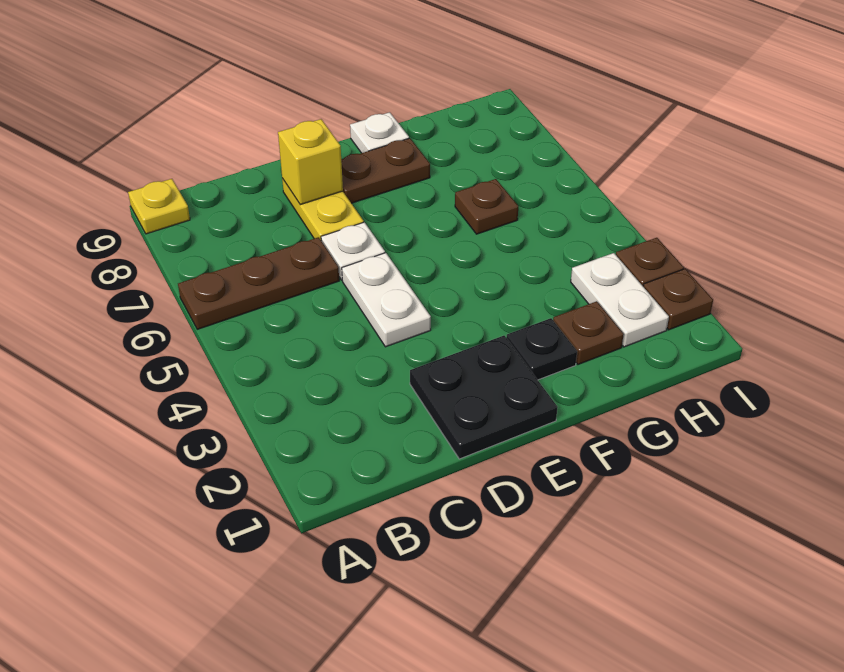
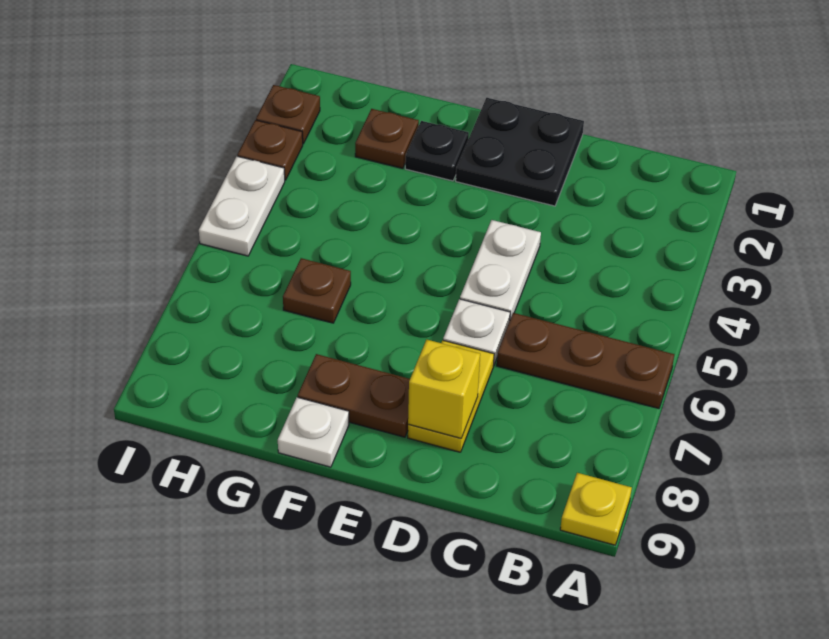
white plate H2:H3 level 1 -> white plate I4:I5 level 1

